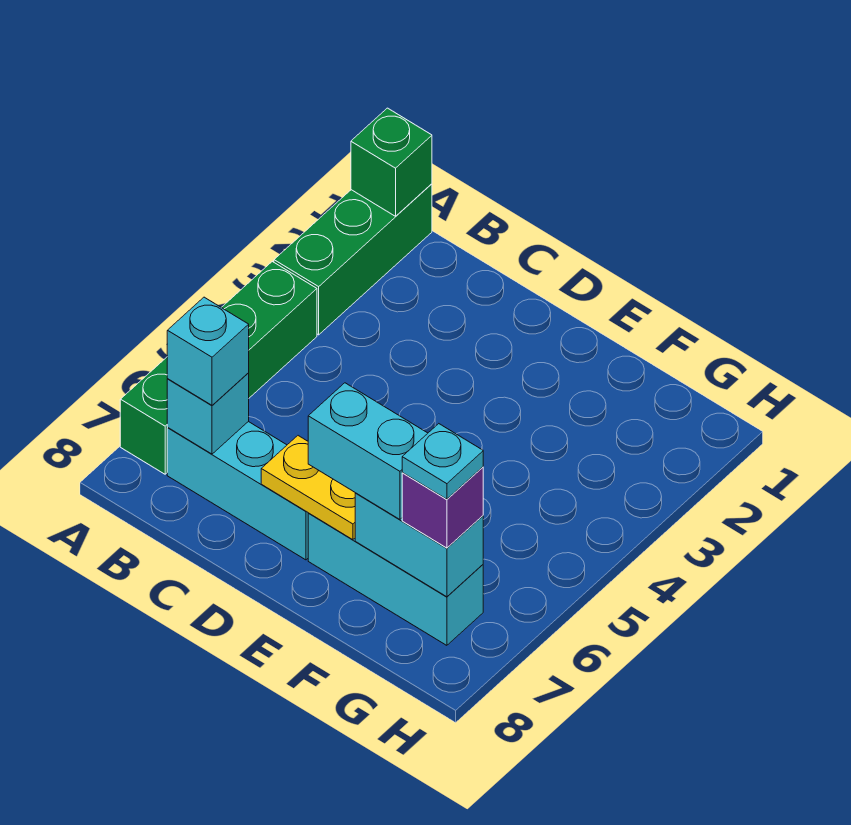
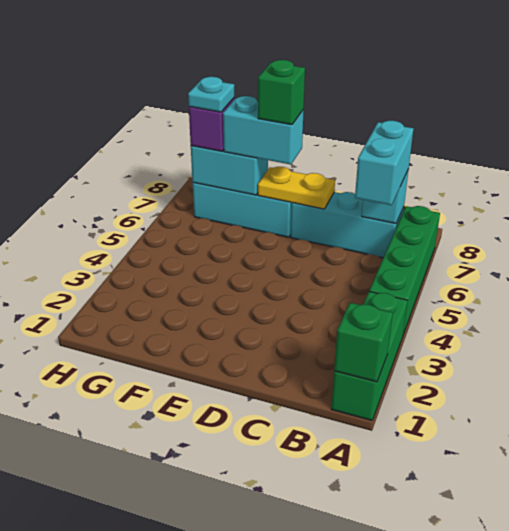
cyan brick B7 level 3 -> cyan brick B6:B7 level 3
none -> green brick E7 level 4

